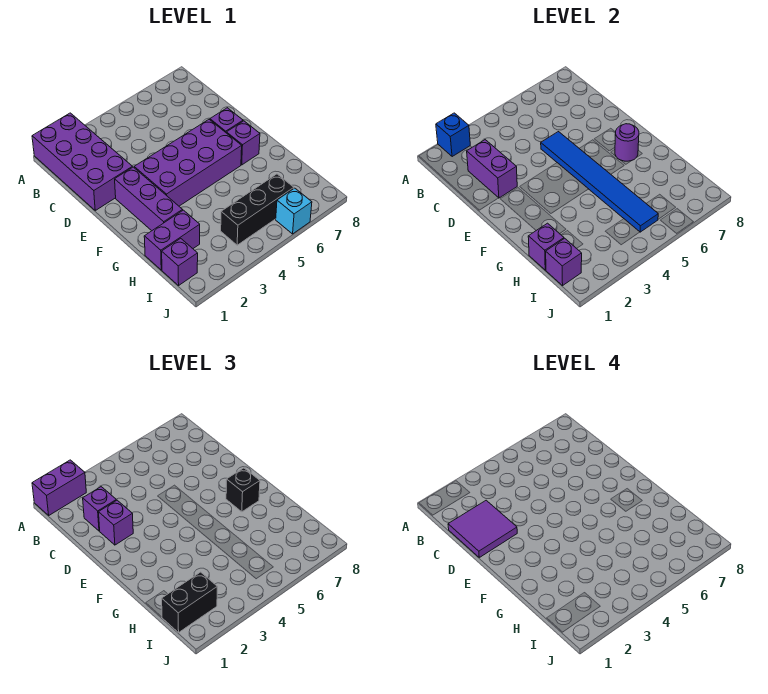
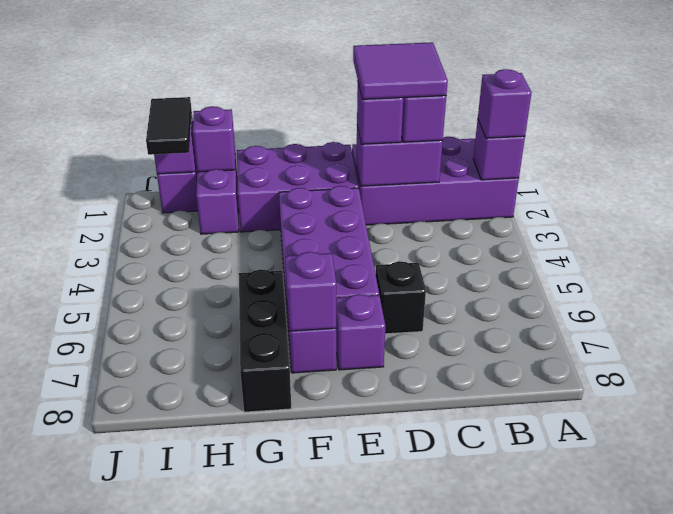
purple brick A1:A2 level 3 -> purple brick A2 level 3
blue brick A2 level 2 -> purple brick A2 level 2
blue tile D5:I5 level 2 -> none
purple brick E2:G2 level 1 -> purple brick E1:G2 level 1
purple round brick F7 level 2 -> purple brick F7 level 2
black brick F7 level 3 -> black brick D6 level 1
black brick I1:I2 level 3 -> black tile I1:I2 level 3
black brick I4:I6 level 1 -> black brick G6:G8 level 1
cyan brick J6 level 1 -> none

